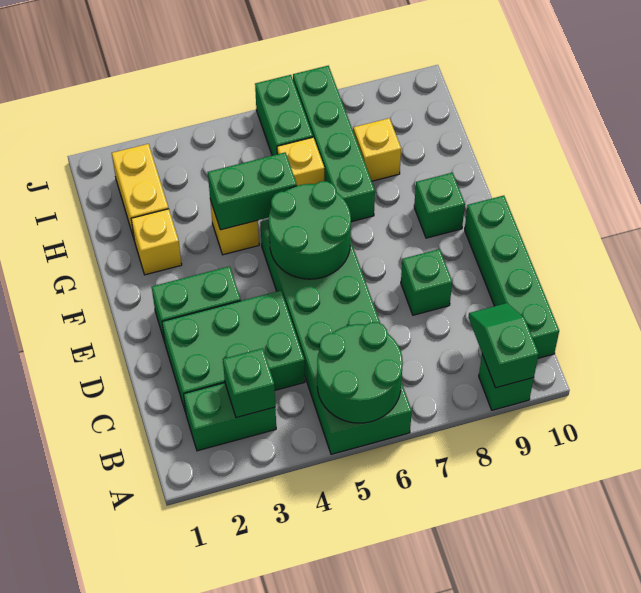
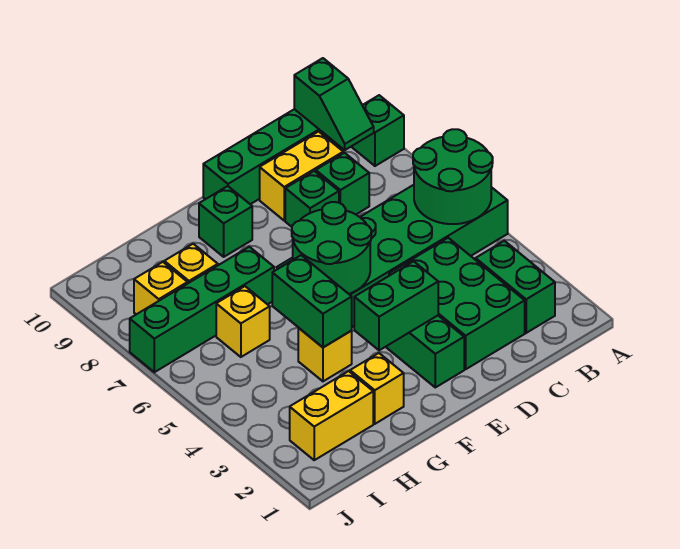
green slope A9:B9 level 2 top A -> green slope B9:B10 level 2 top 10
green brick B3 level 2 -> green brick C8 level 1
none -> yellow brick C9:D9 level 1
green brick I6:J6 level 1 -> green brick E3:F3 level 2
none -> yellow brick I8 level 1

